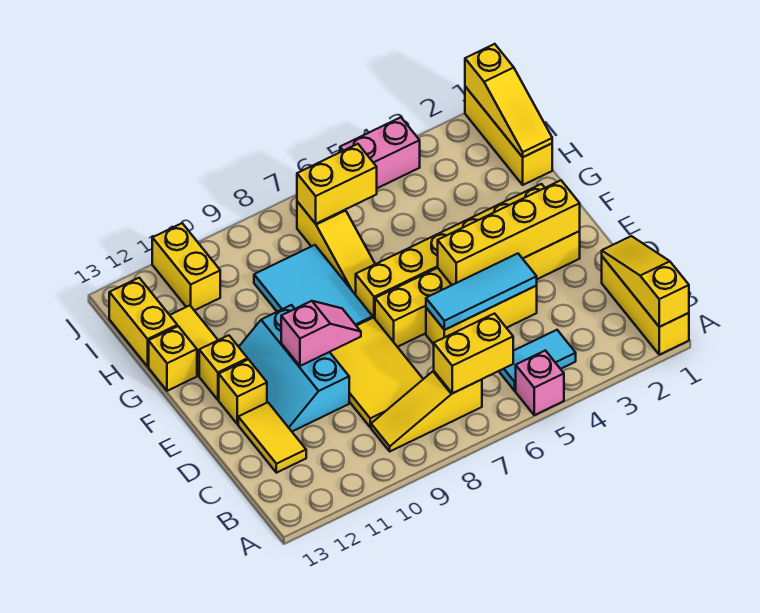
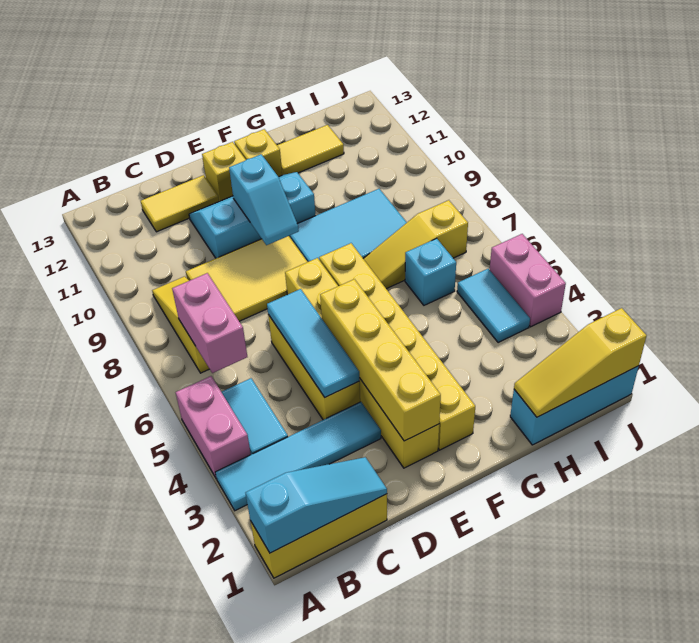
yellow slope A1:C1 level 2 top A -> cyan slope A1:C1 level 2 top A
none -> cyan tile A3:D3 level 1
pink brick A5 level 1 -> pink brick A4:A5 level 1
yellow brick B6:B7 level 2 -> pink brick B6:B7 level 2
pink slope E9:E10 level 2 top 10 -> cyan slope E9:E10 level 2 top 10
yellow brick G13 level 1 -> none
yellow brick H1:J1 level 1 -> cyan brick H1:J1 level 1
none -> cyan brick H6 level 1
yellow brick H13:I13 level 1 -> none
none -> cyan tile I4:I5 level 1
yellow brick I6:I7 level 2 -> none
yellow brick I11:J11 level 1 -> none

